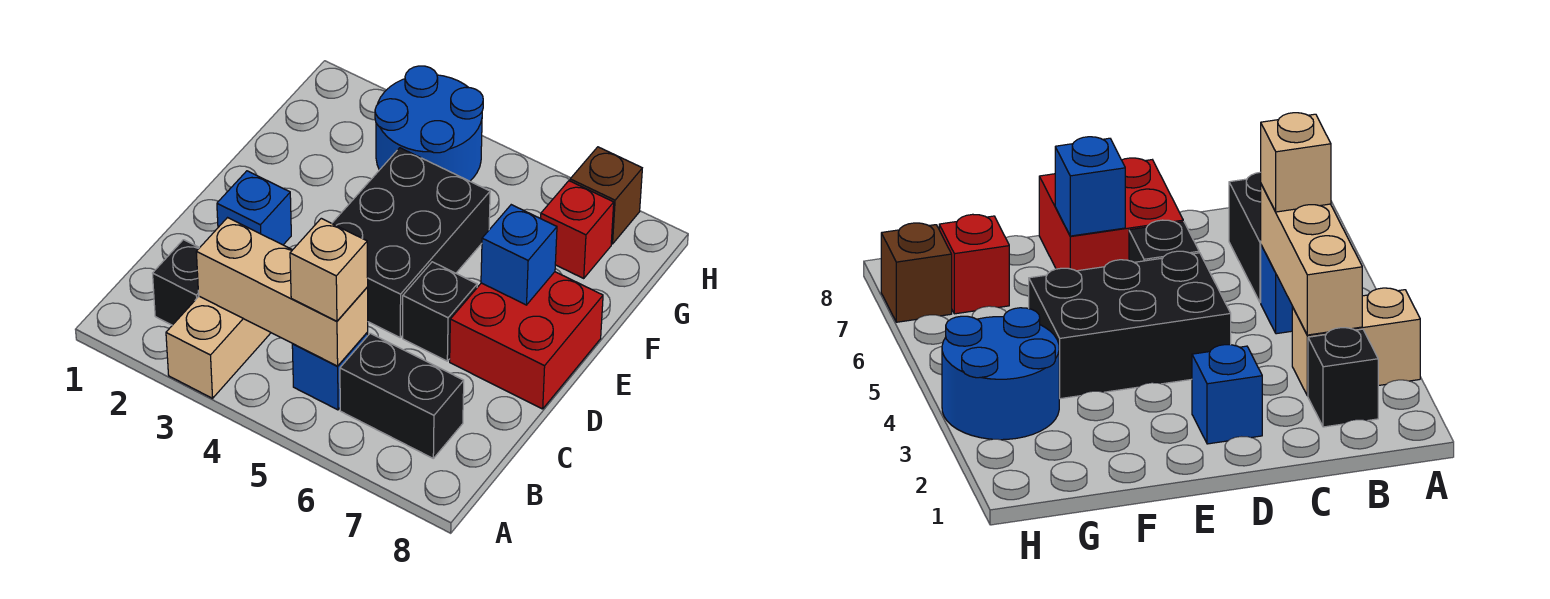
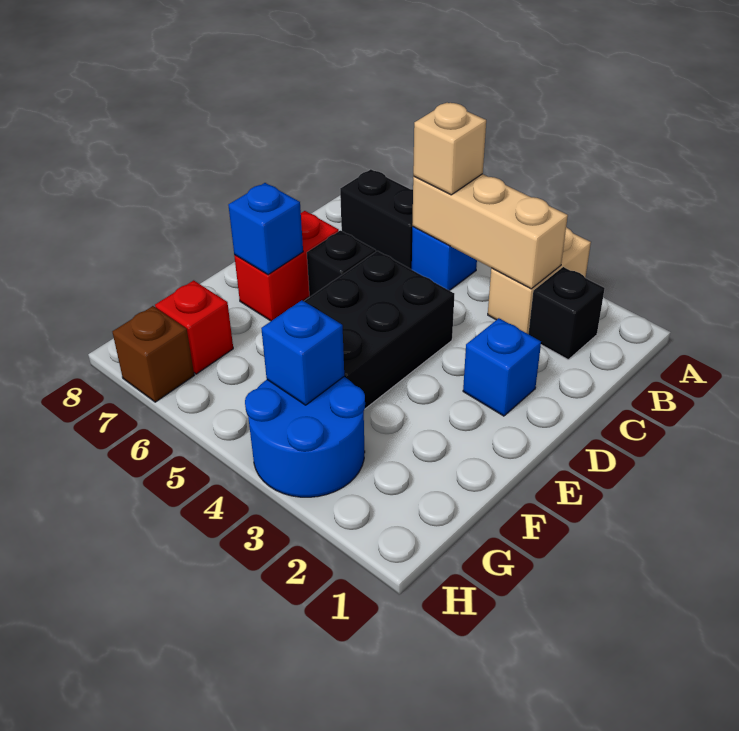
red brick D7:E8 level 1 -> red brick D7:E7 level 1
none -> blue brick G4 level 2

